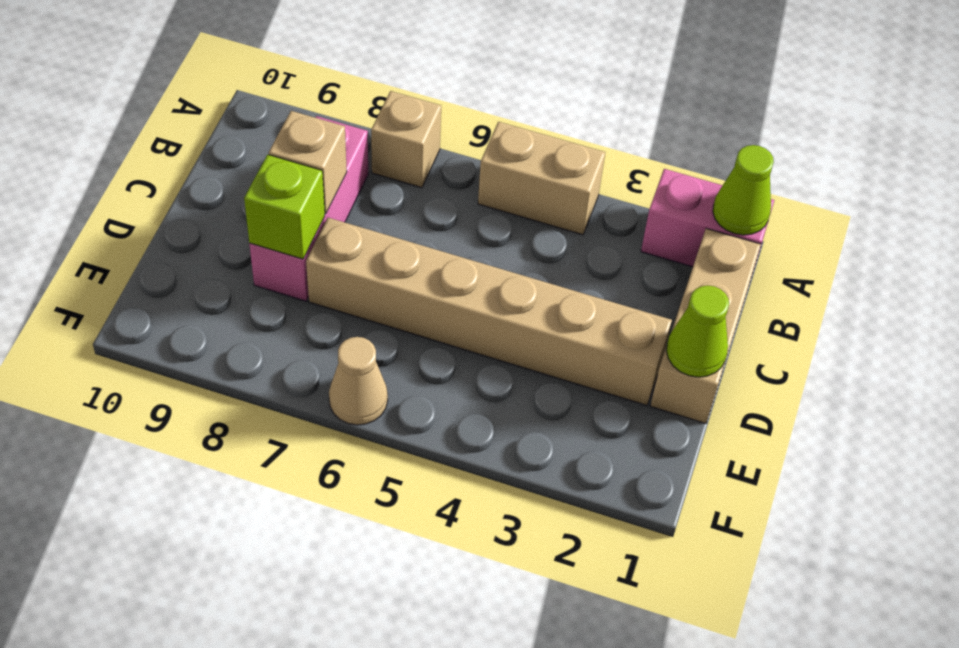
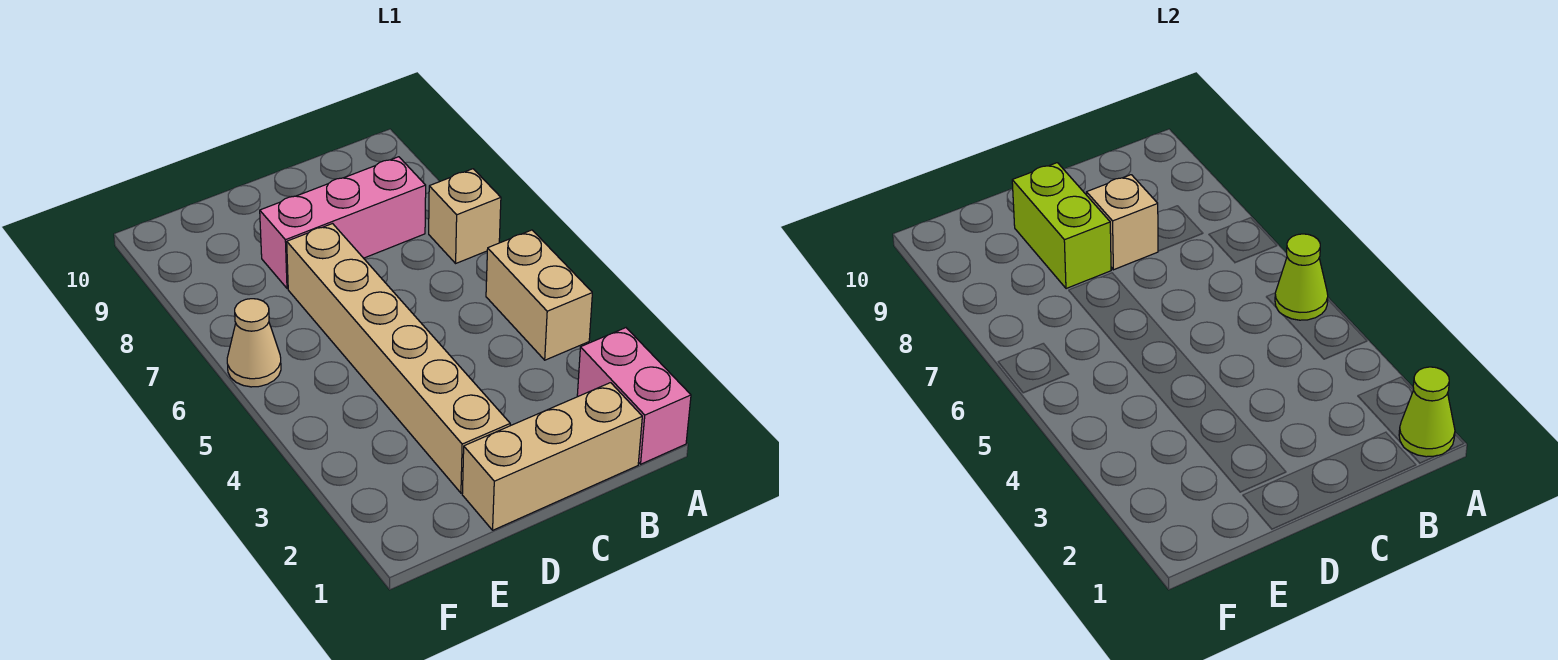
lime cone D1 level 2 -> lime cone A5 level 2
lime brick D8 level 2 -> lime brick D8:D9 level 2

